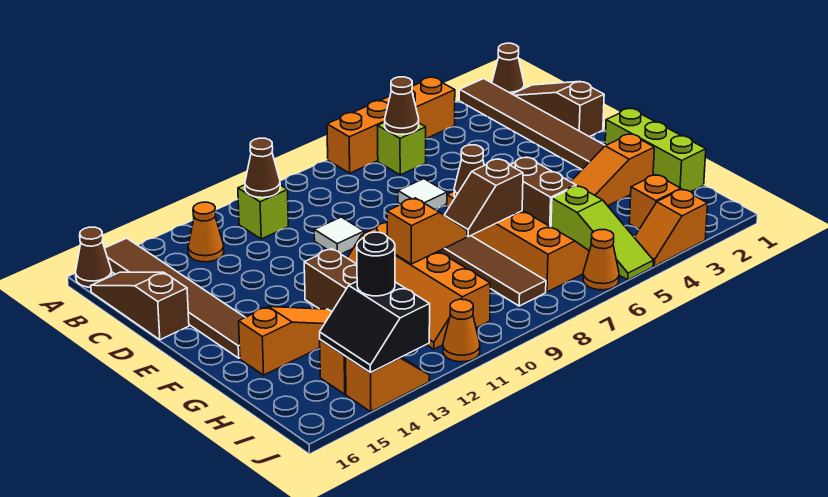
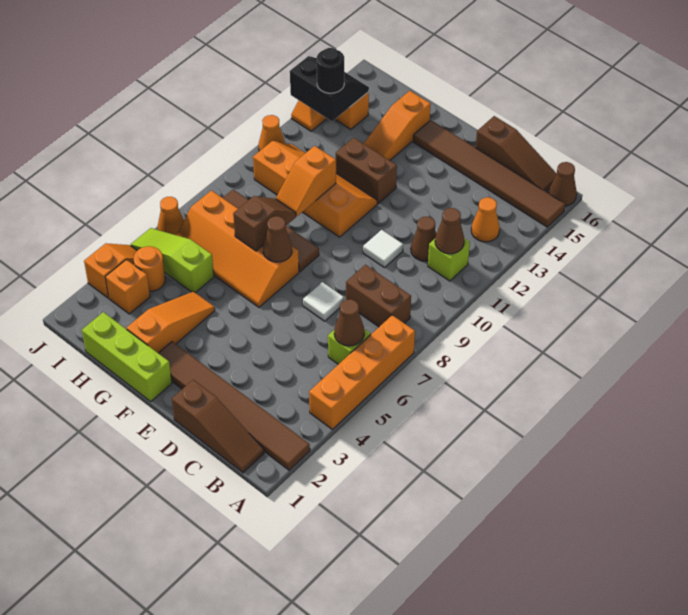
brown cone A1 level 1 -> brown cone C11 level 1
brown brick F5:G5 level 1 -> brown brick B8:C8 level 1
none -> orange round brick I4 level 1

